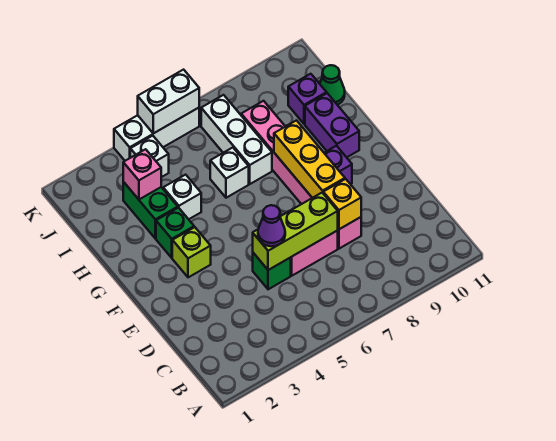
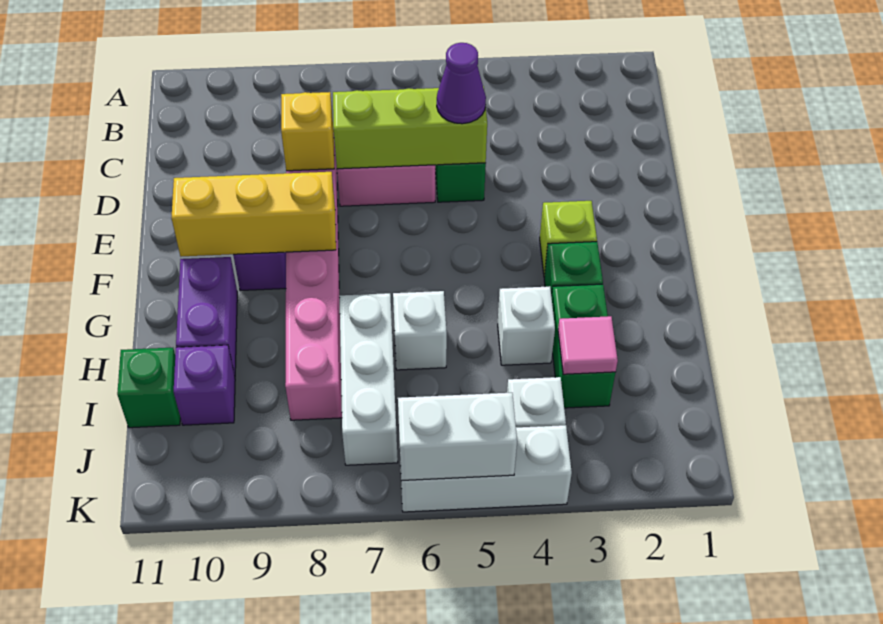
yellow brick E8:G8 level 2 -> yellow brick F8:F10 level 2
pink brick I3 level 2 -> pink tile I3 level 2
green cone I11 level 1 -> green brick I11 level 1

